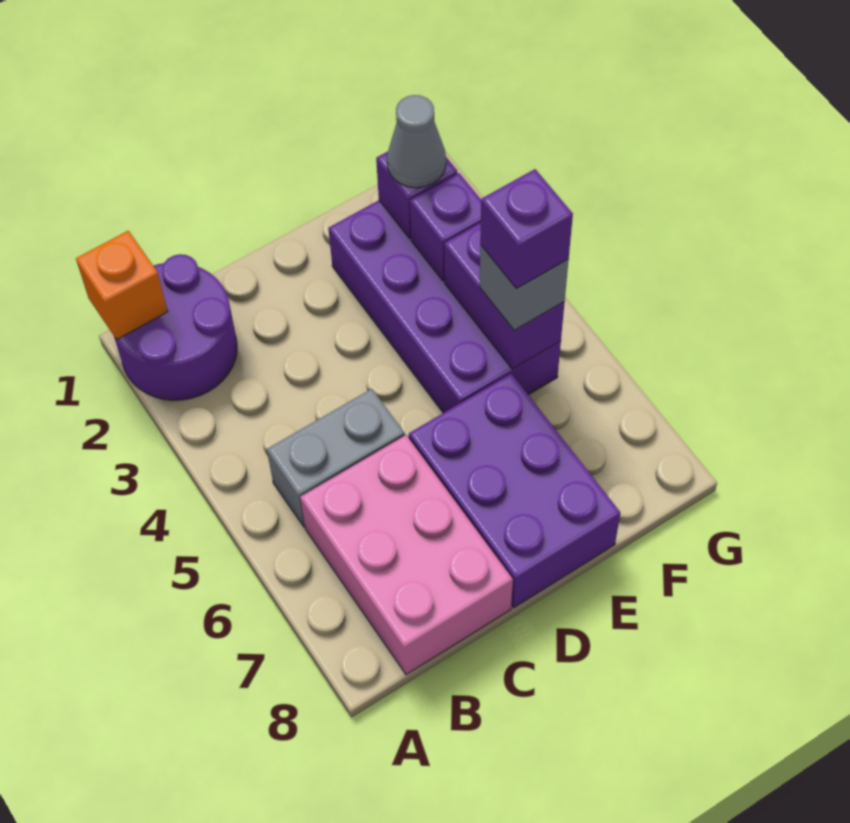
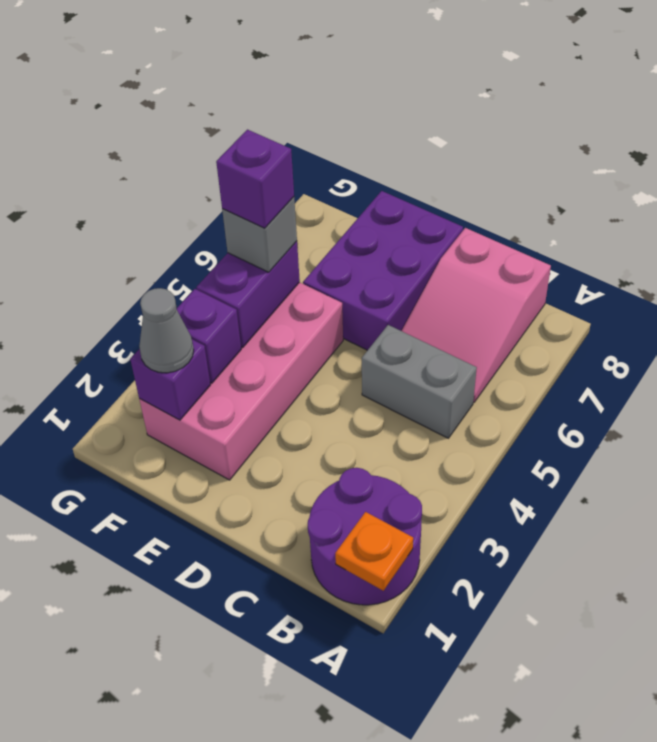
orange brick A1 level 2 -> orange plate A1 level 2
pink brick B6:C8 level 1 -> pink slope B6:C8 level 1 top 8
purple brick E2:F5 level 1 -> pink brick E2:F5 level 1

